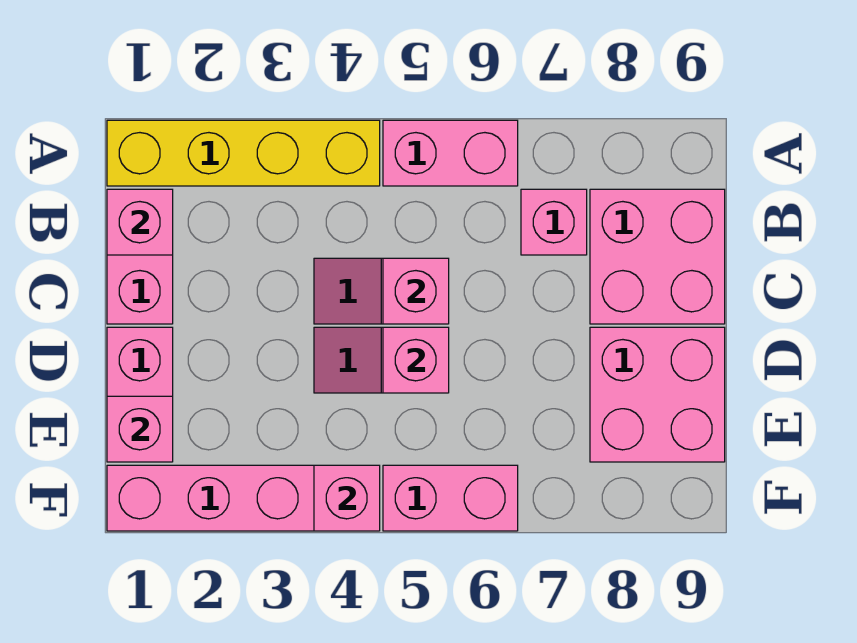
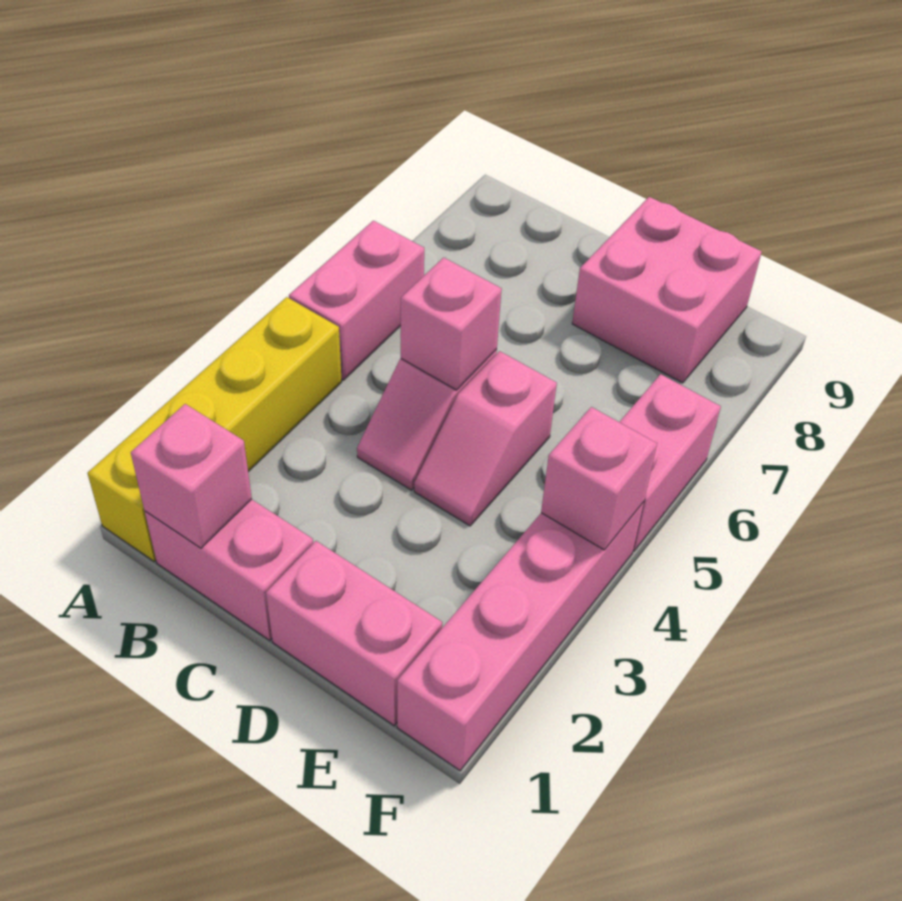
pink brick B7 level 1 -> none
pink brick B8:C9 level 1 -> none
pink brick D5 level 2 -> none
pink brick E1 level 2 -> none

